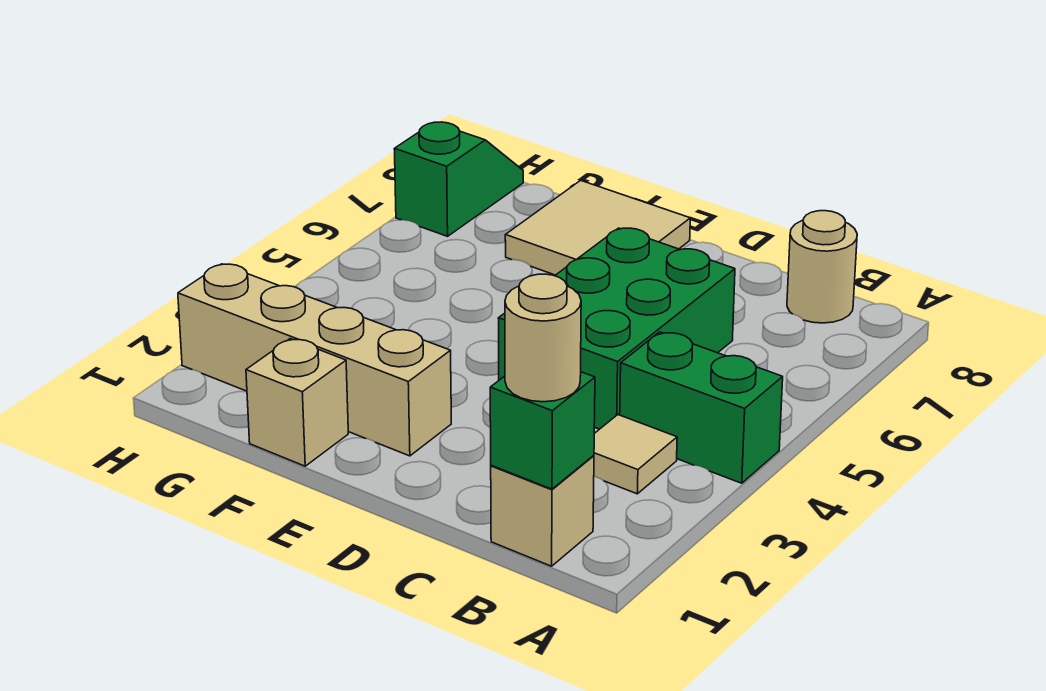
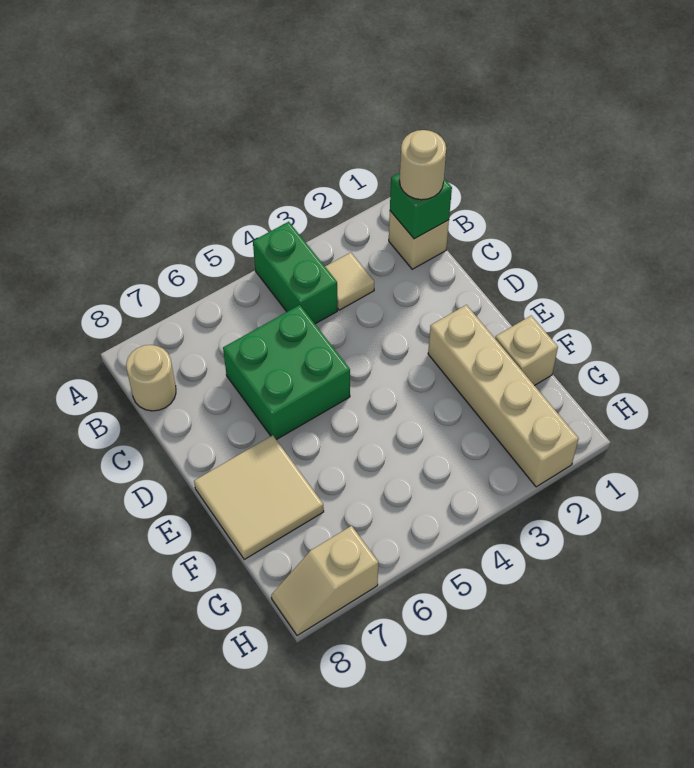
green brick C4:D6 level 1 -> green brick C5:D6 level 1
green slope H7:H8 level 1 top 7 -> tan slope H7:H8 level 1 top 7

